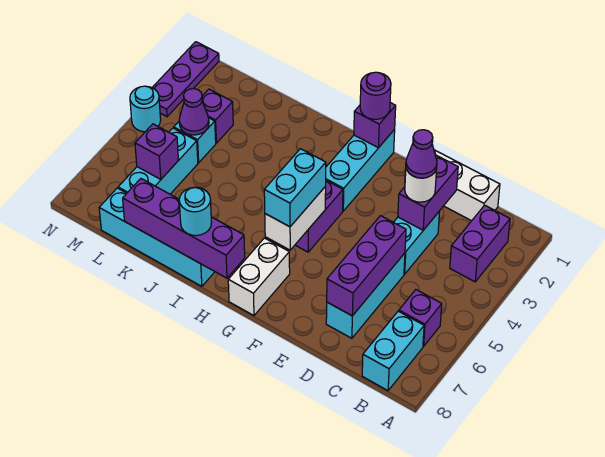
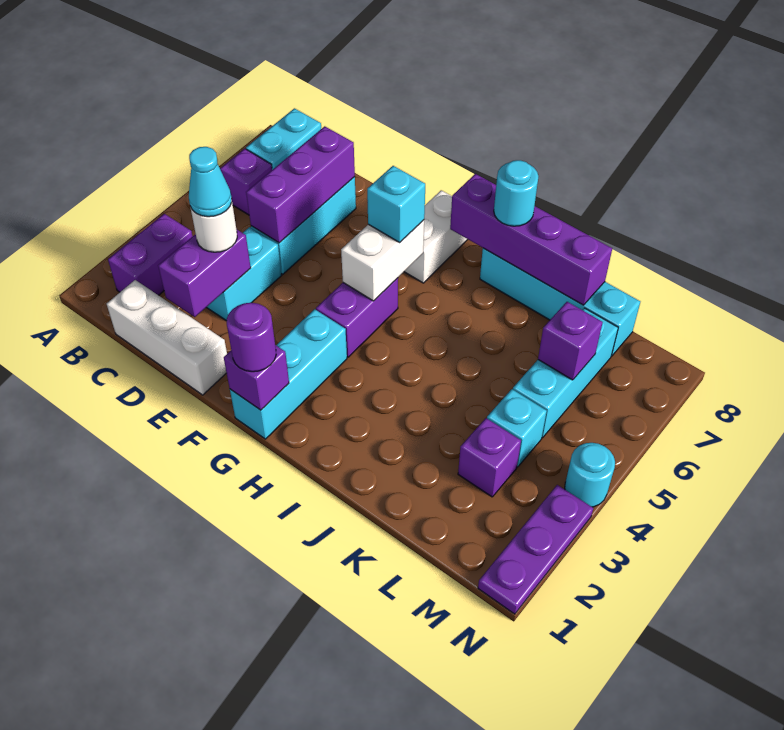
purple cone D3 level 4 -> cyan cone D3 level 4
cyan brick G5:G6 level 3 -> cyan brick G6 level 3
purple cone L4 level 2 -> none

